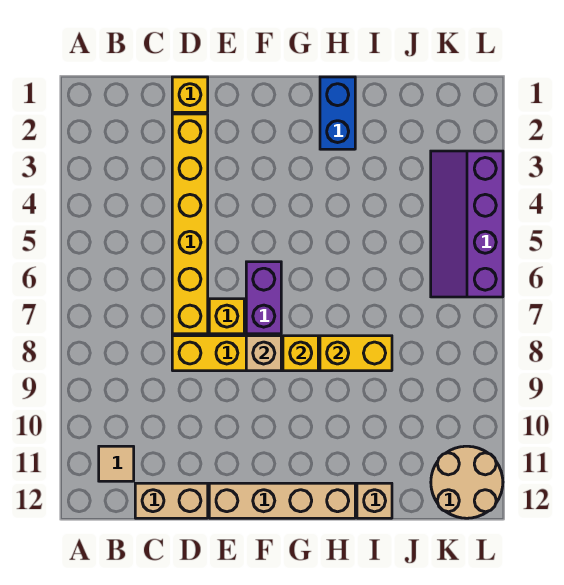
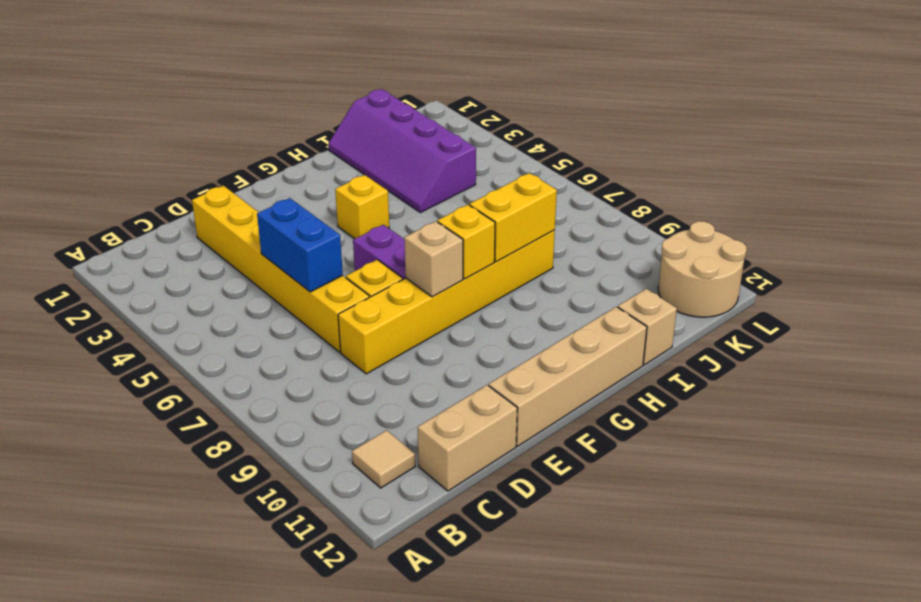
yellow brick D1 level 1 -> yellow brick G4 level 1
blue brick H1:H2 level 1 -> blue brick D5:D6 level 2
purple slope K3:L6 level 1 top L -> purple slope I1:J4 level 1 top J

